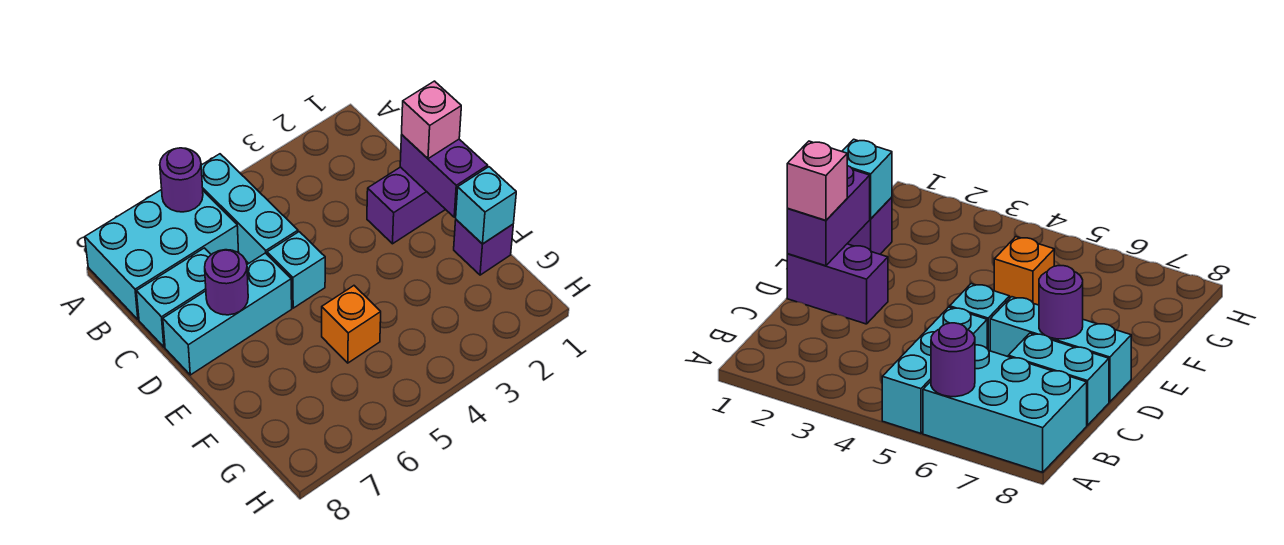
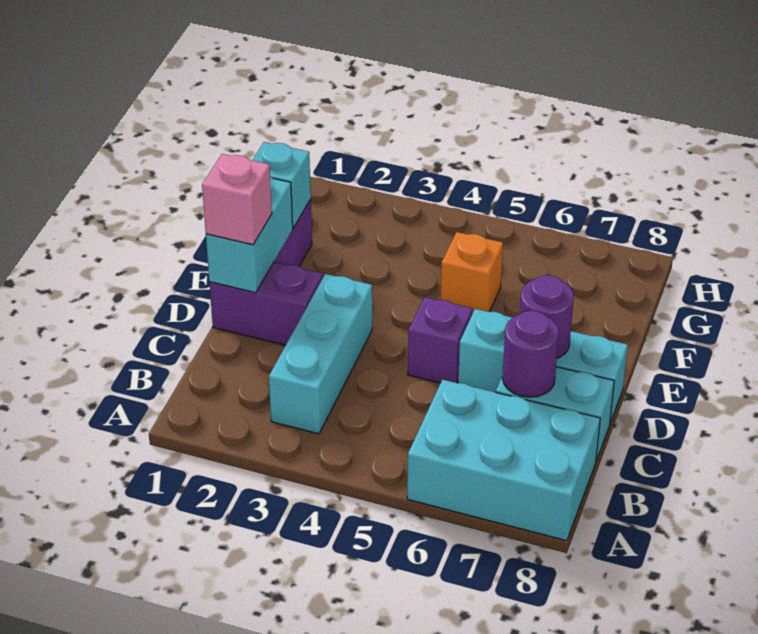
cyan brick A5:C5 level 1 -> cyan brick B3:D3 level 1
purple round brick A6 level 2 -> purple round brick C7 level 2
purple brick D1:E1 level 2 -> cyan brick D1:E1 level 2
cyan brick D5 level 1 -> purple brick D5 level 1

